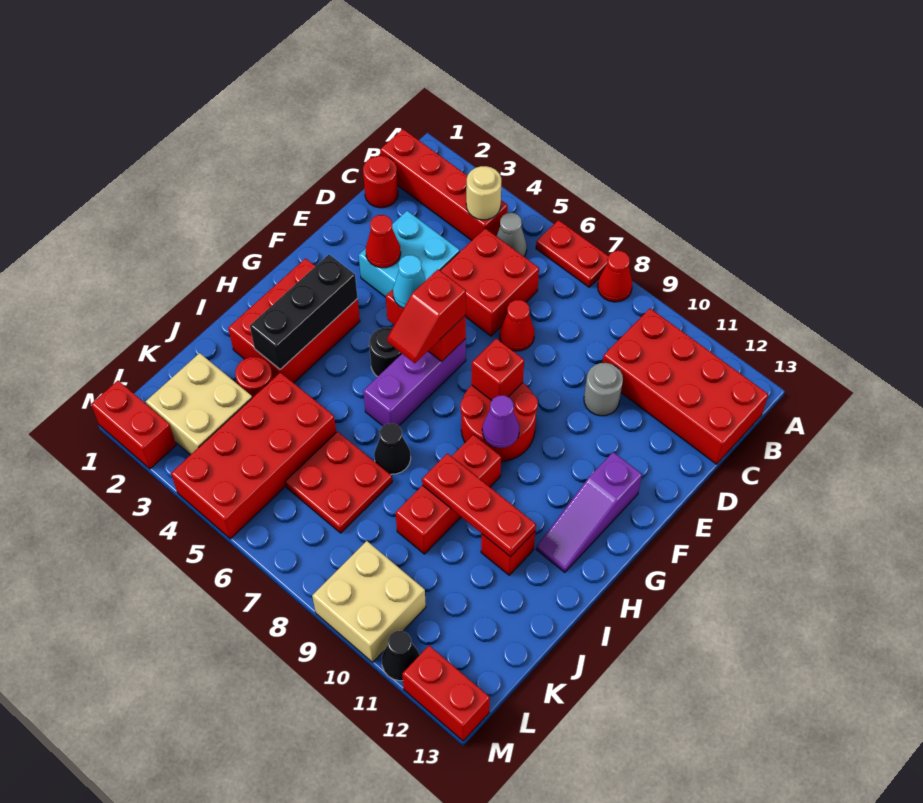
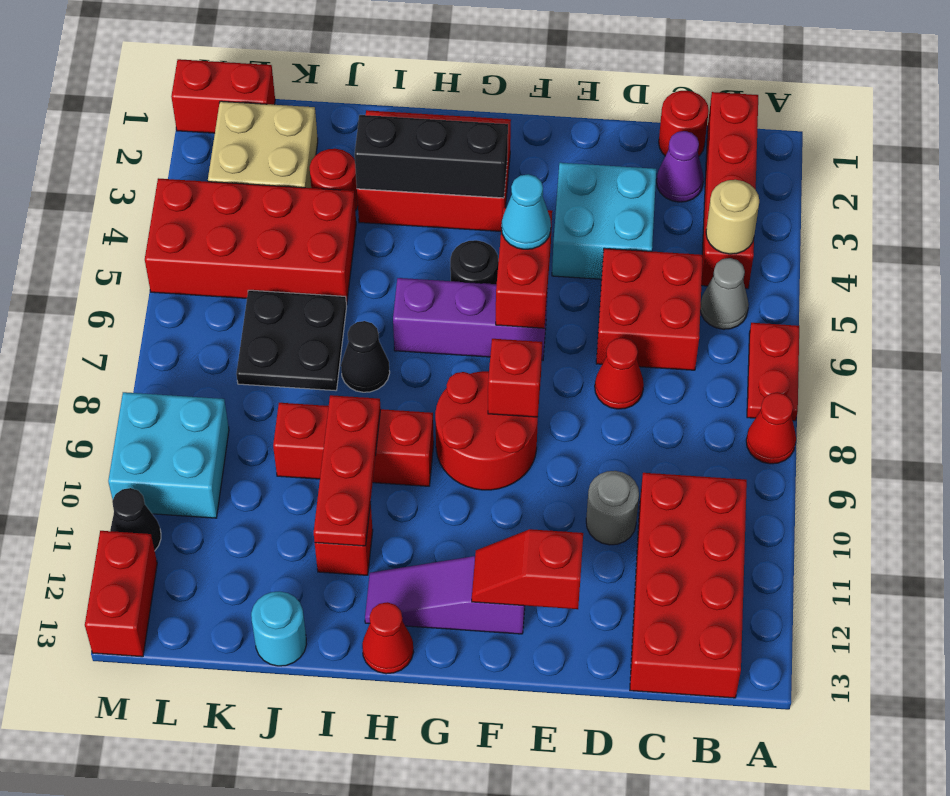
red cone E3 level 2 -> red cone H13 level 1
red slope F6:G6 level 3 top F -> red slope E12:F12 level 2 top E
purple cone G9 level 2 -> purple cone C2 level 1
red plate J6:K7 level 1 -> black plate J6:K7 level 1
none -> cyan round brick J13 level 1
tan brick L9:M10 level 1 -> cyan brick L9:M10 level 1
red brick M1:M2 level 1 -> red brick L1:M1 level 1

